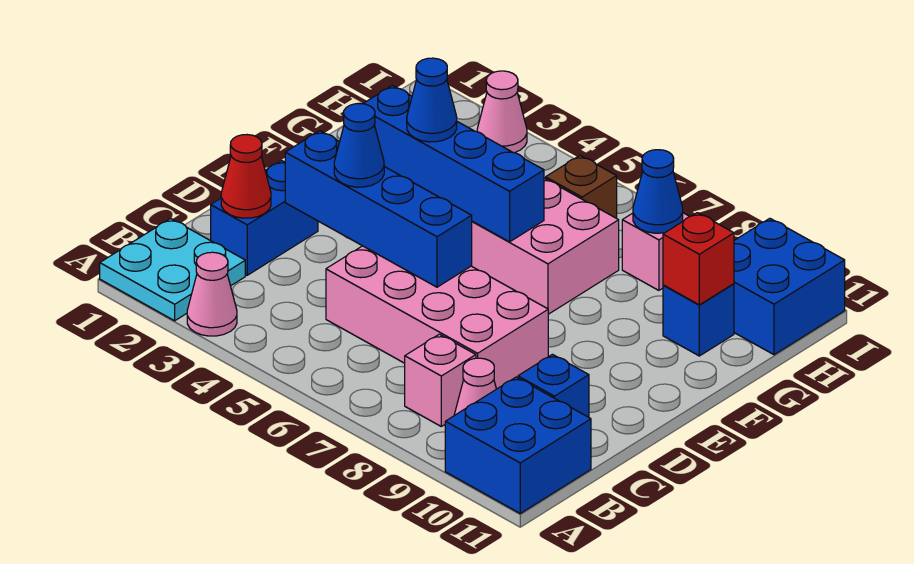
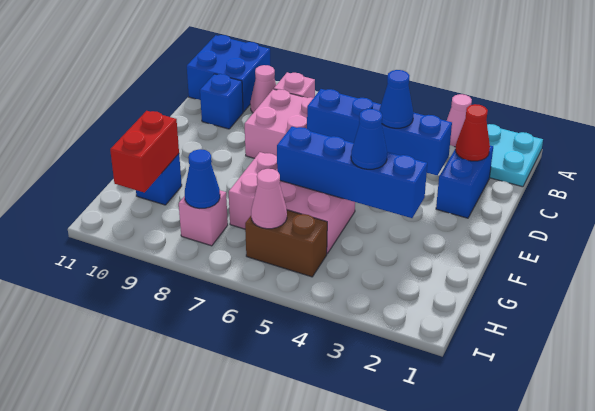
red brick G10 level 2 -> red brick G10:H10 level 2
brown brick H6 level 1 -> brown brick H5:H6 level 1
blue brick H10:I11 level 1 -> none
pink cone I3 level 1 -> pink cone H6 level 2

